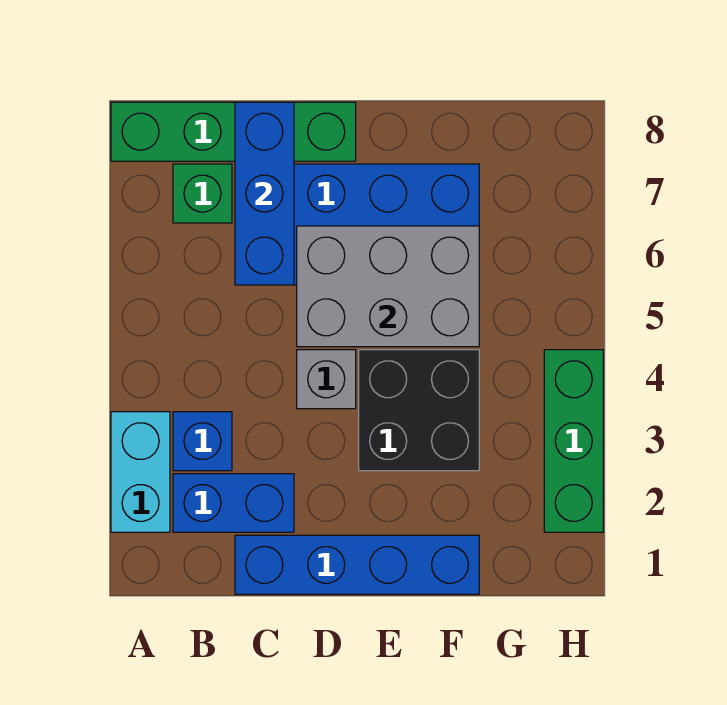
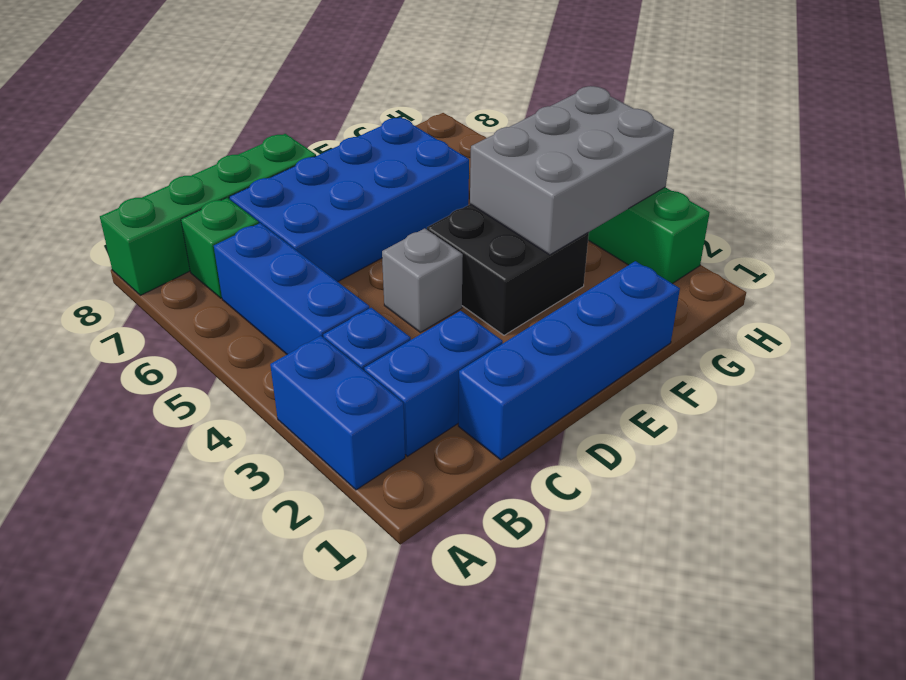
cyan brick A2:A3 level 1 -> blue brick A2:A3 level 1
blue brick C6:C8 level 2 -> blue brick B4:B6 level 1
grey brick D5:F6 level 2 -> grey brick F3:H4 level 2

